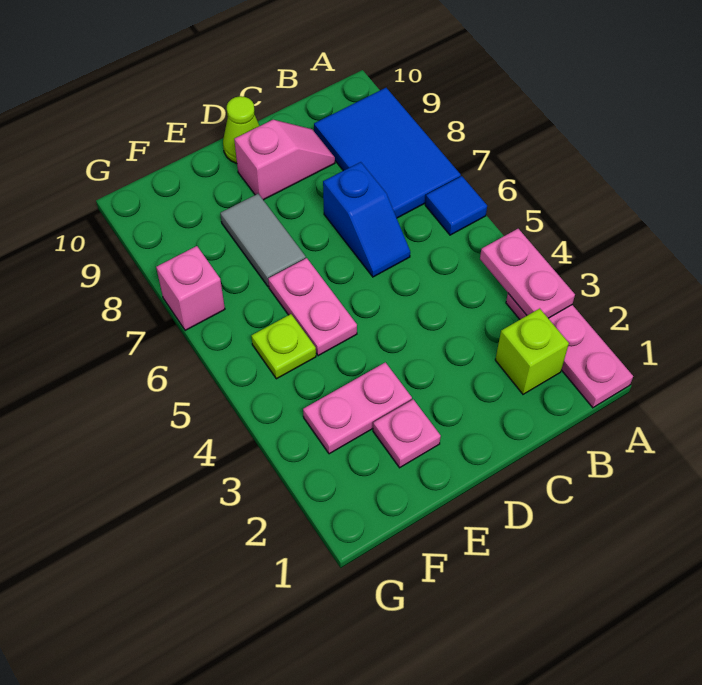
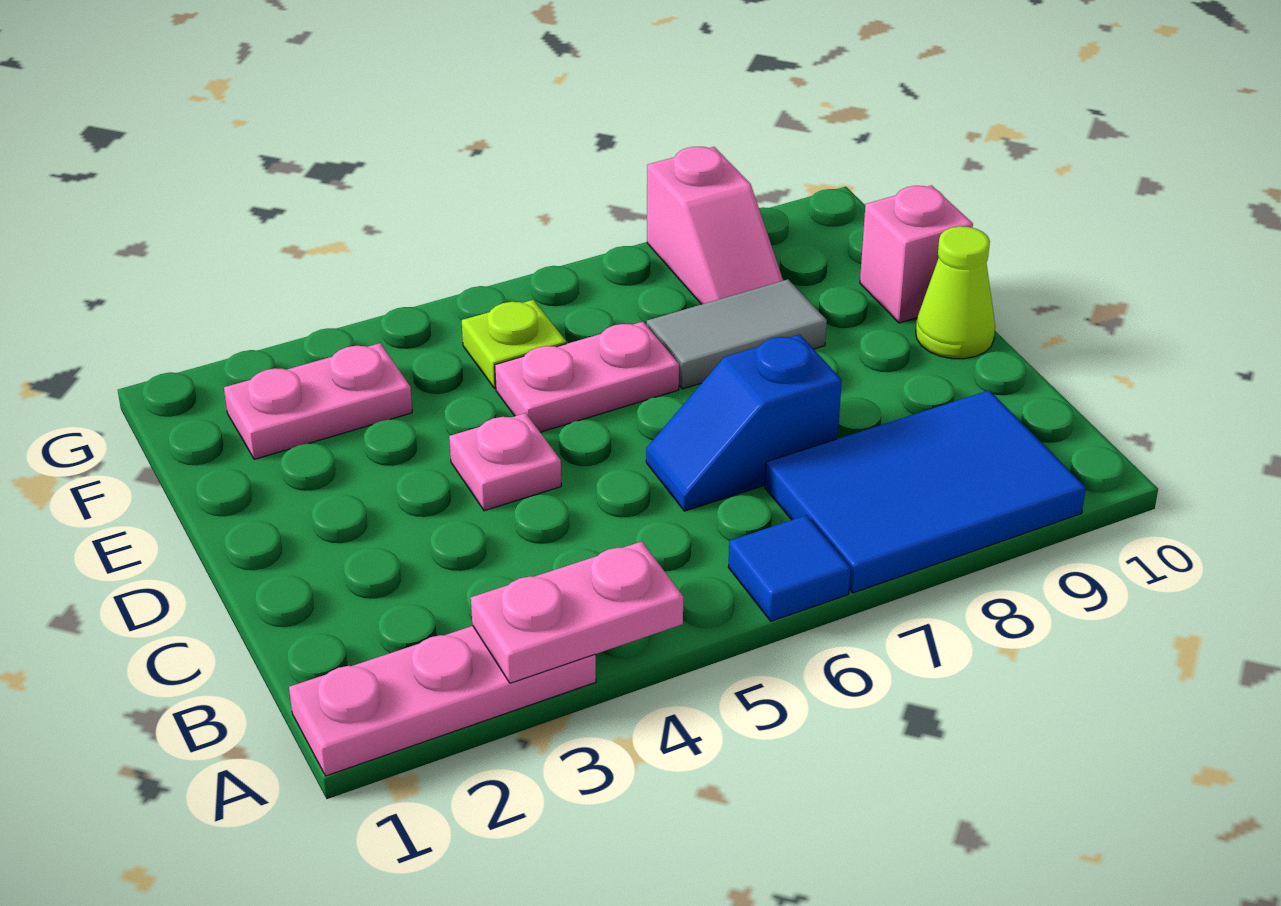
lime brick B2 level 1 -> none
pink slope C9:D9 level 1 top D -> pink slope F8:G8 level 1 top G
pink plate E2 level 1 -> pink plate D4 level 1
pink plate E3:F3 level 1 -> pink plate F2:F3 level 1
pink brick G7 level 1 -> pink brick E10 level 1

